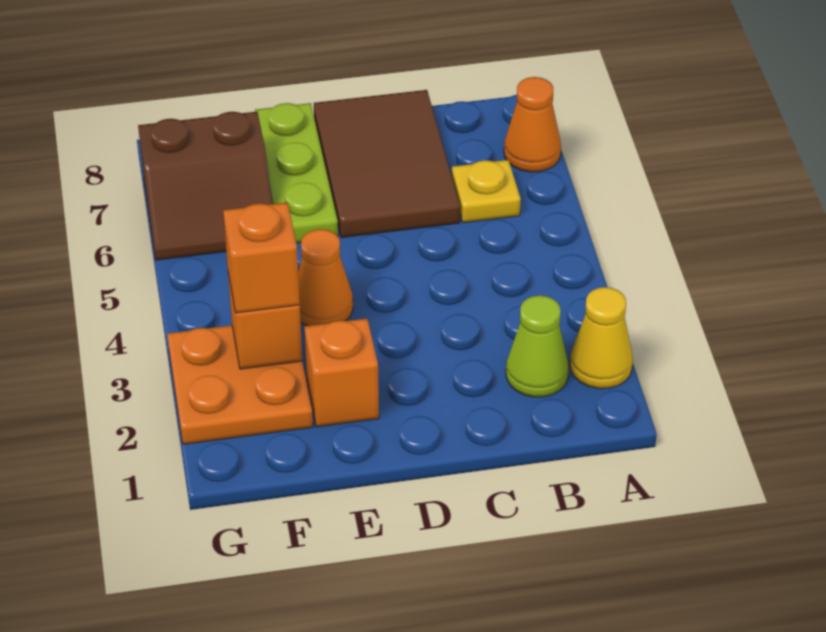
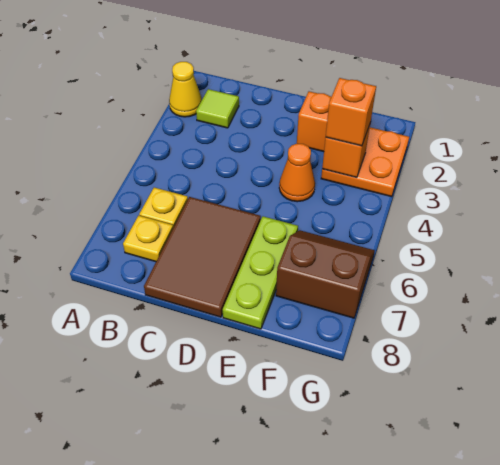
orange cone A7 level 1 -> none
lime cone B2 level 1 -> lime tile B2 level 1
none -> yellow plate B7 level 1

